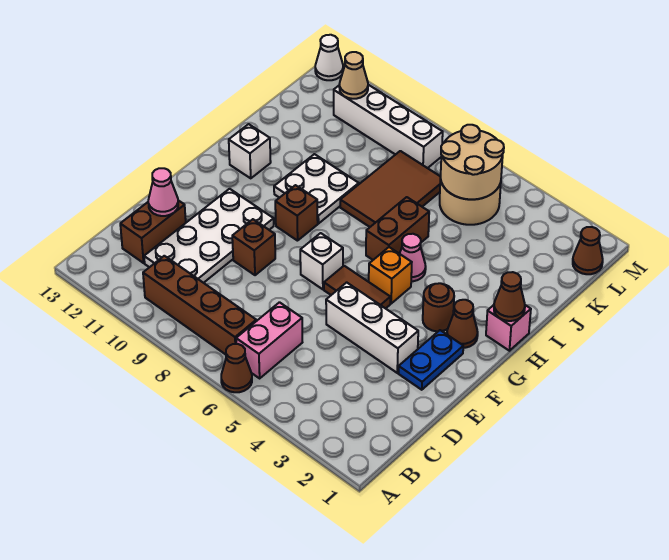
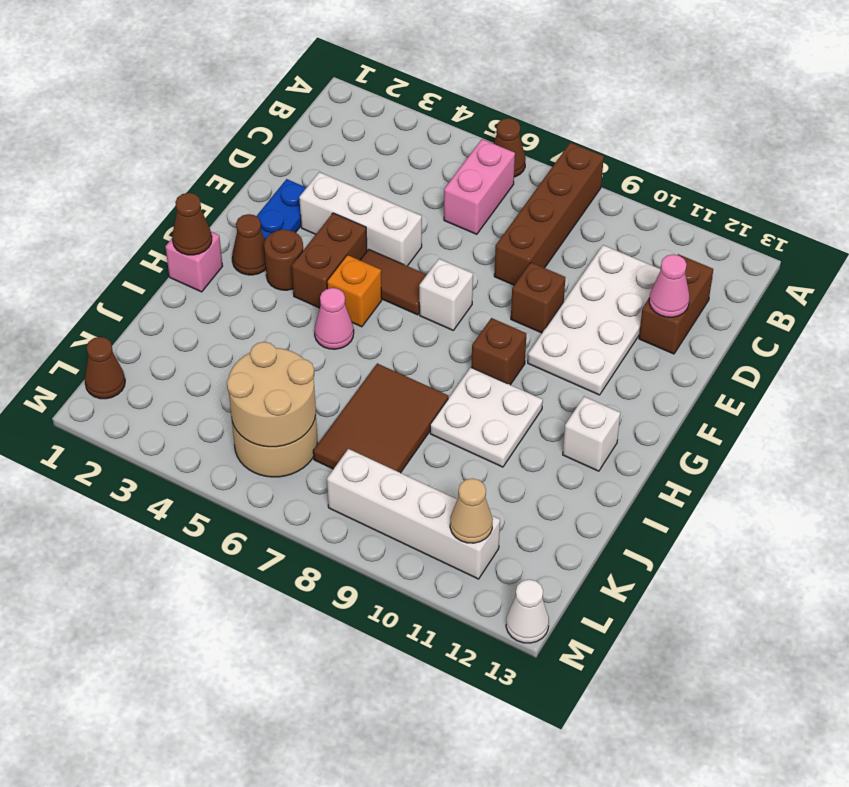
brown brick B7:B10 level 1 -> brown brick A8:D8 level 1
brown brick H6:I6 level 1 -> brown brick F4:G4 level 1

